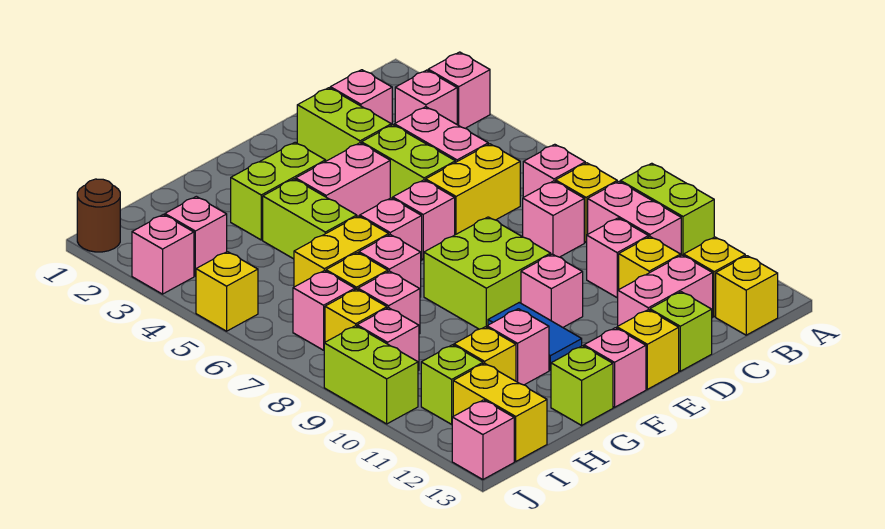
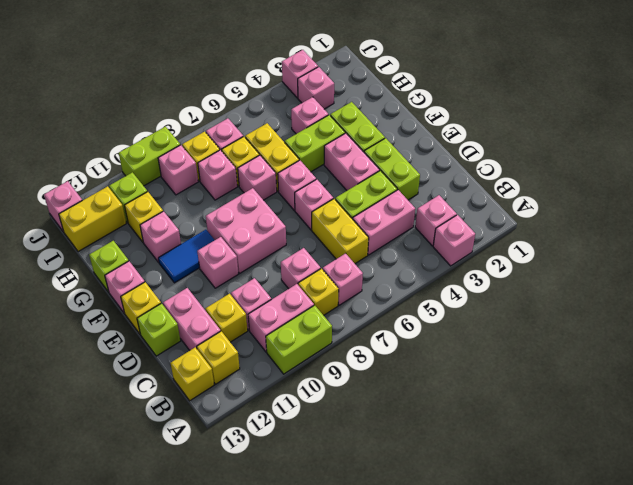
pink brick C2 level 1 -> pink brick H4 level 1
lime brick D2:D3 level 1 -> lime brick D3:E3 level 1
lime brick E8:F9 level 1 -> pink brick E8:F9 level 1
brown round brick J1 level 1 -> none
yellow brick J5 level 1 -> none

